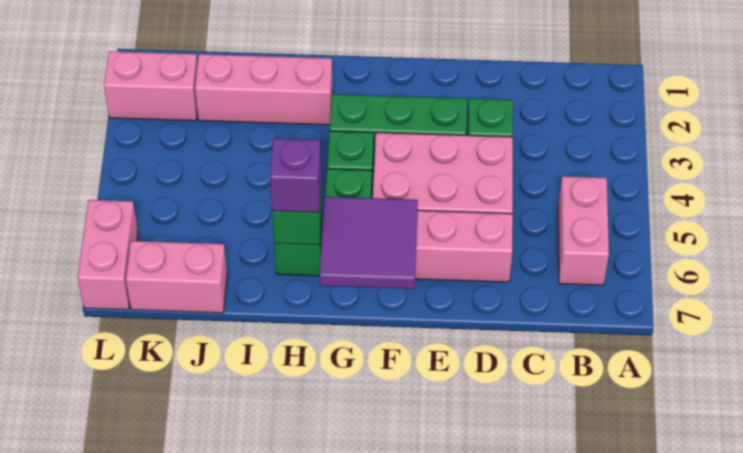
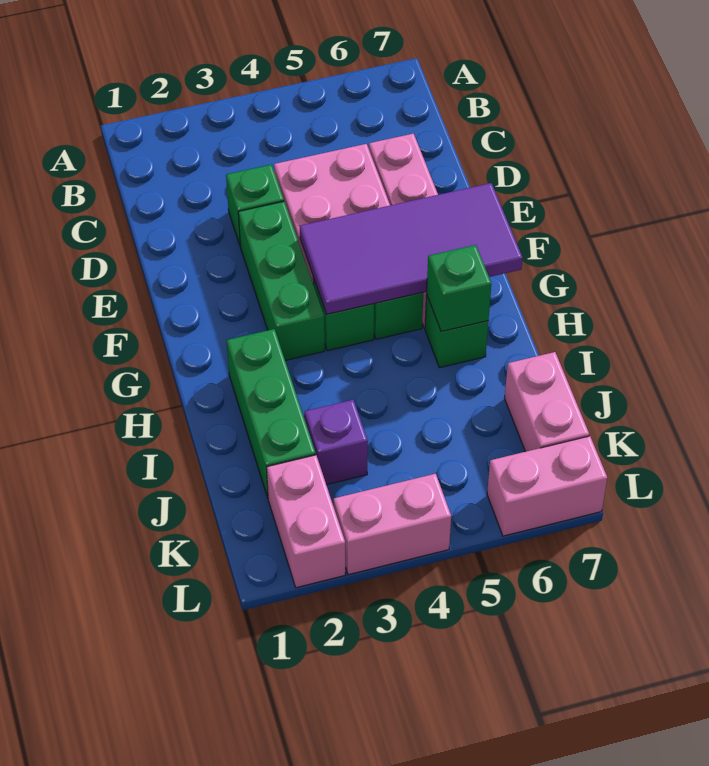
pink brick B5:B6 level 1 -> pink brick L3:L4 level 1
purple tile F6:G7 level 2 -> purple tile F4:G7 level 2
pink brick H2:J2 level 1 -> green brick H2:J2 level 1
purple brick H6 level 3 -> purple brick J3 level 1

